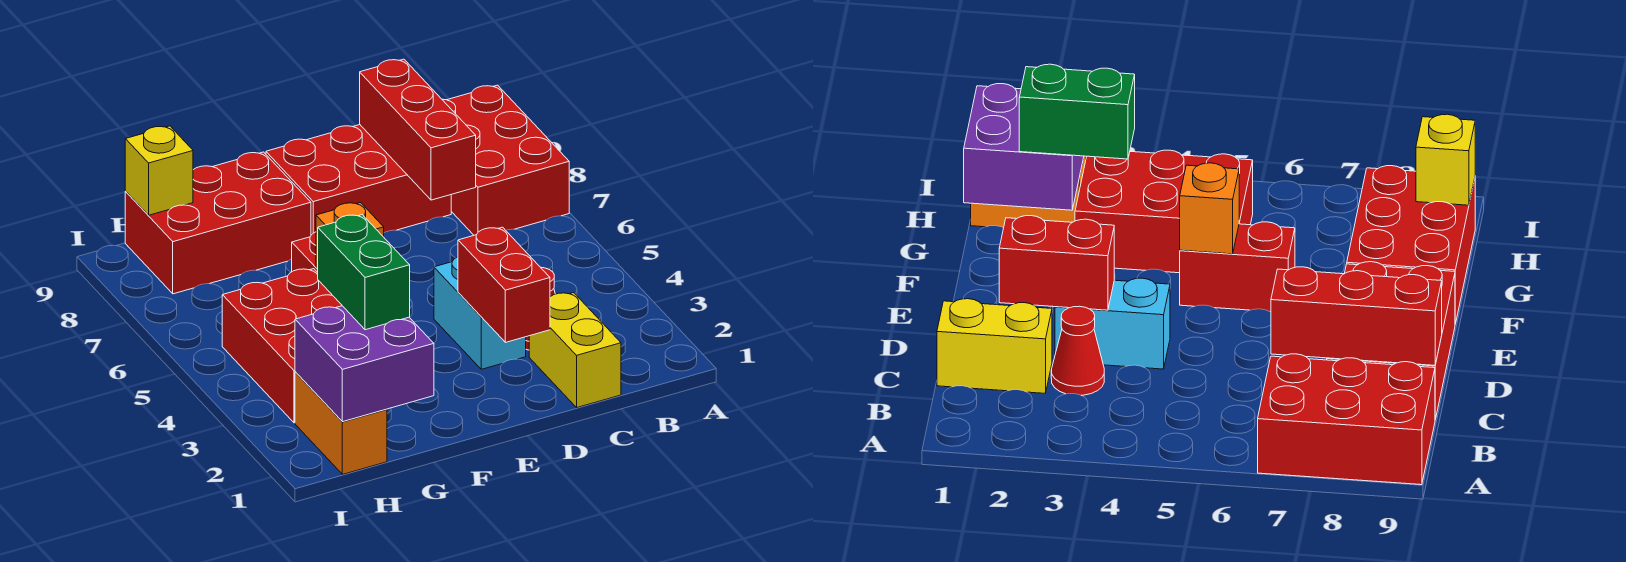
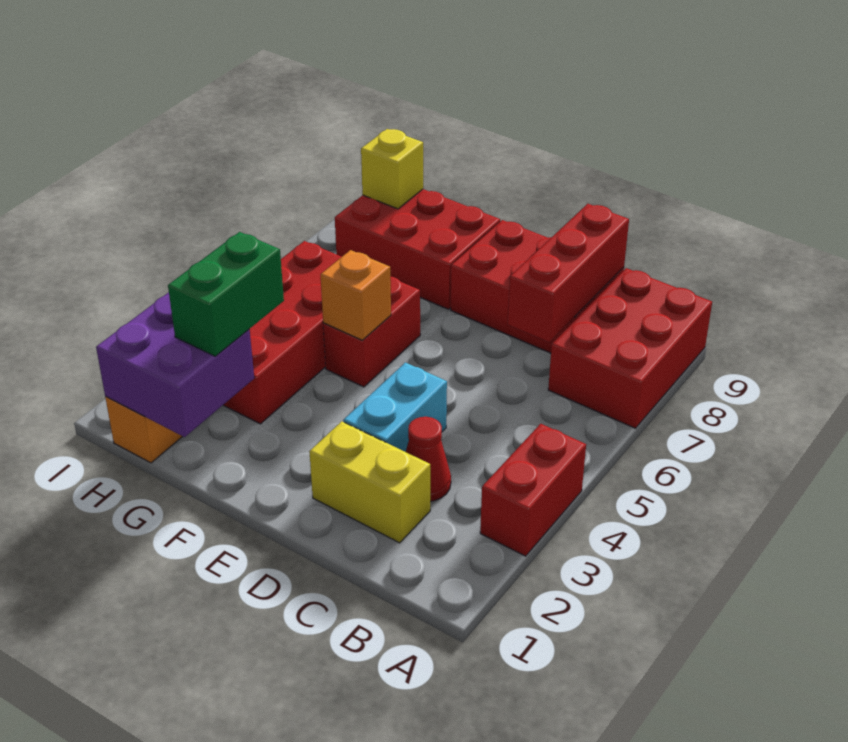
yellow brick C1:C2 level 1 -> yellow brick C2:D2 level 1
red brick D2:D3 level 2 -> red brick A3:A4 level 1
red brick G3:H5 level 1 -> red brick G3:H6 level 1

